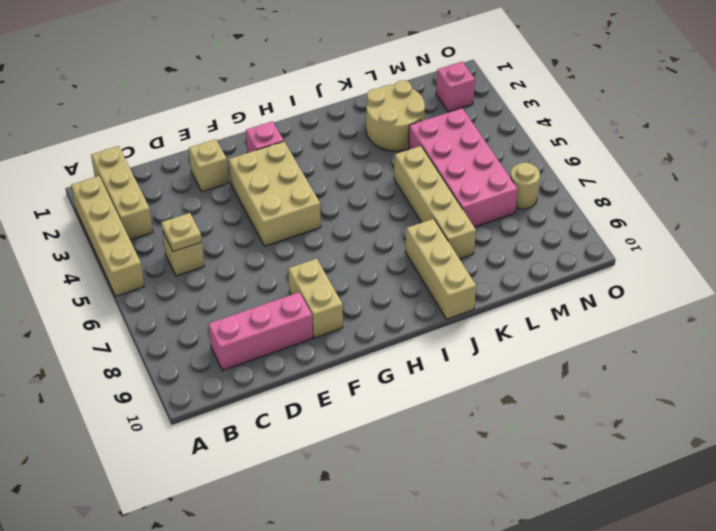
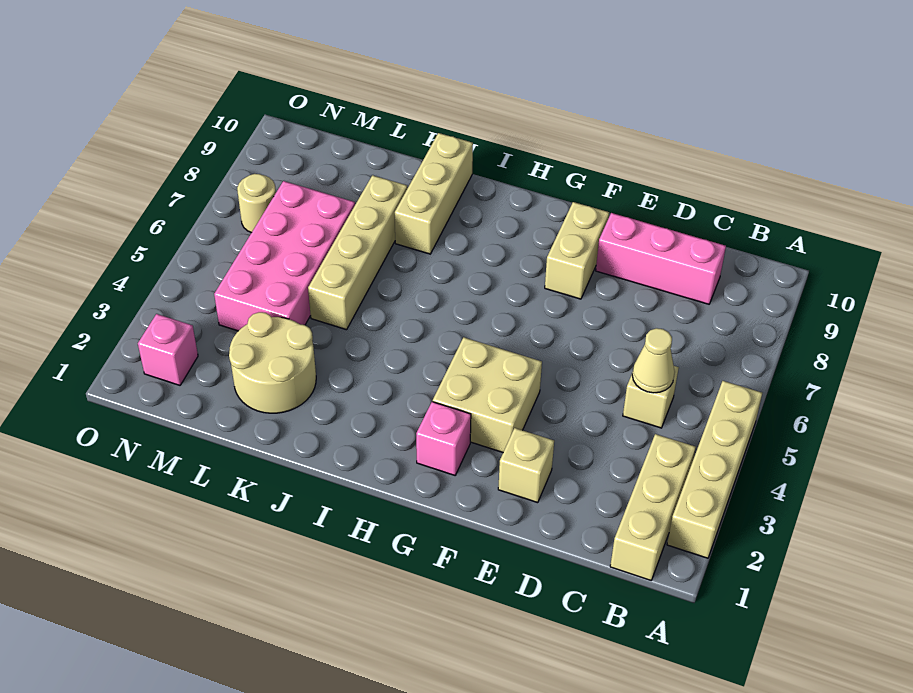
tan plate C5 level 2 -> tan cone C5 level 2
tan brick F3:G5 level 1 -> tan brick F3:G4 level 1

